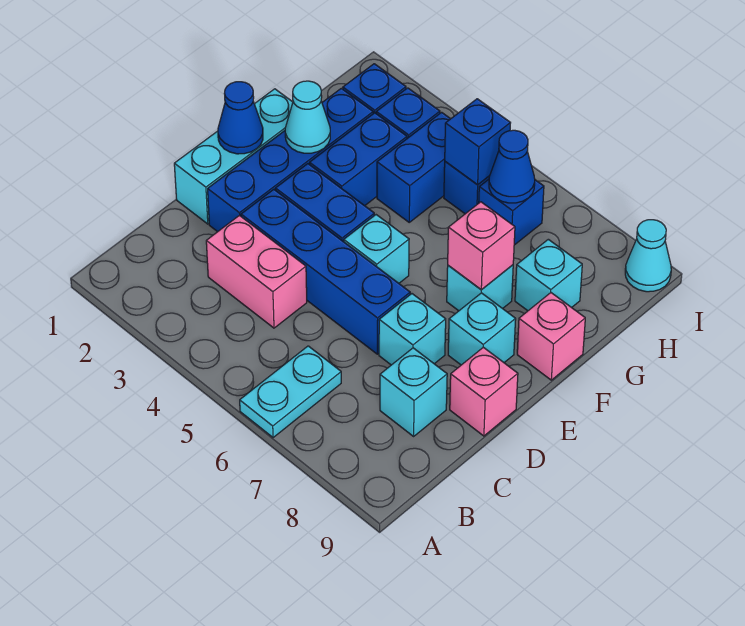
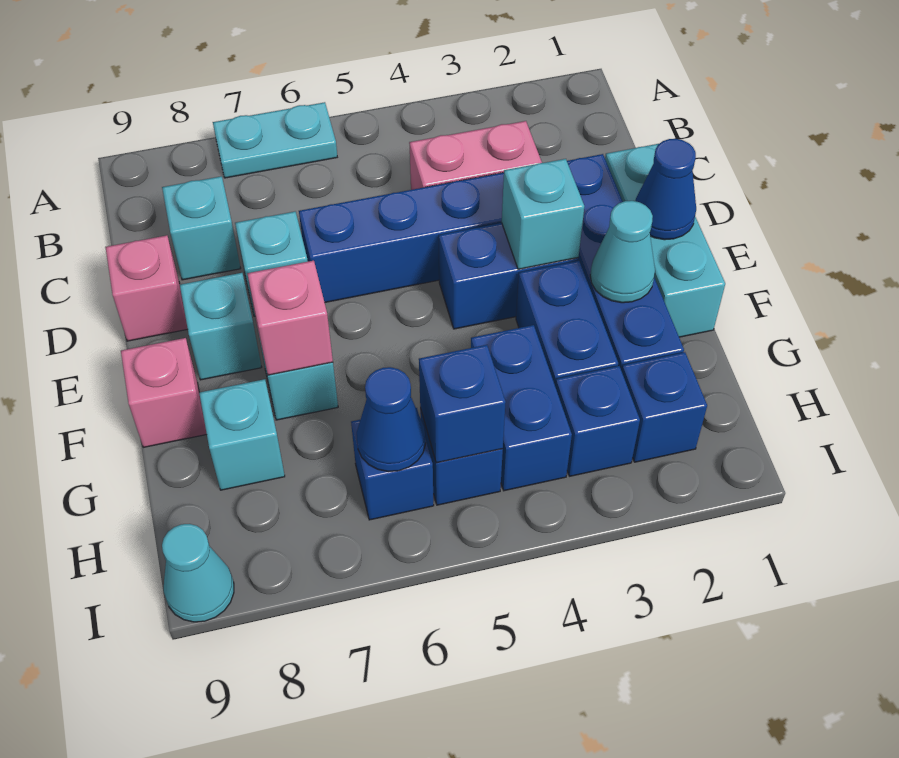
cyan plate A6:B6 level 1 -> cyan plate A6:A7 level 1
cyan brick E5 level 1 -> cyan brick E3 level 2

